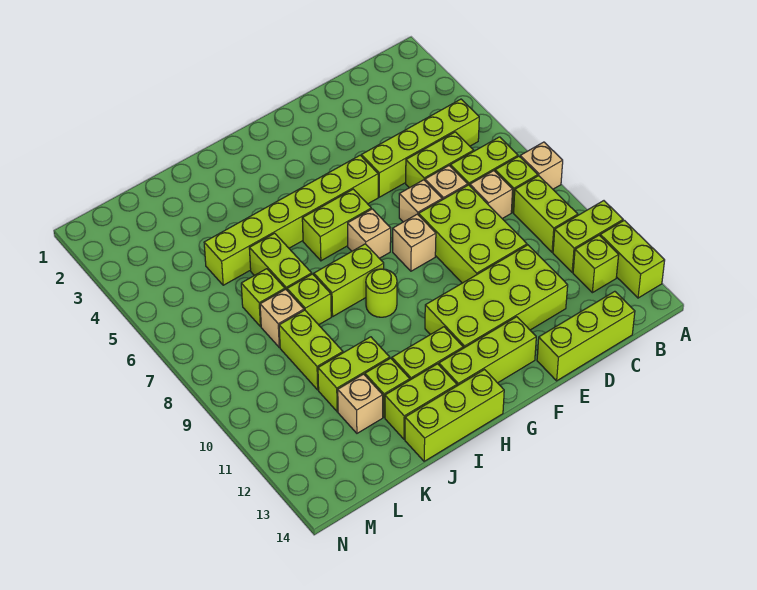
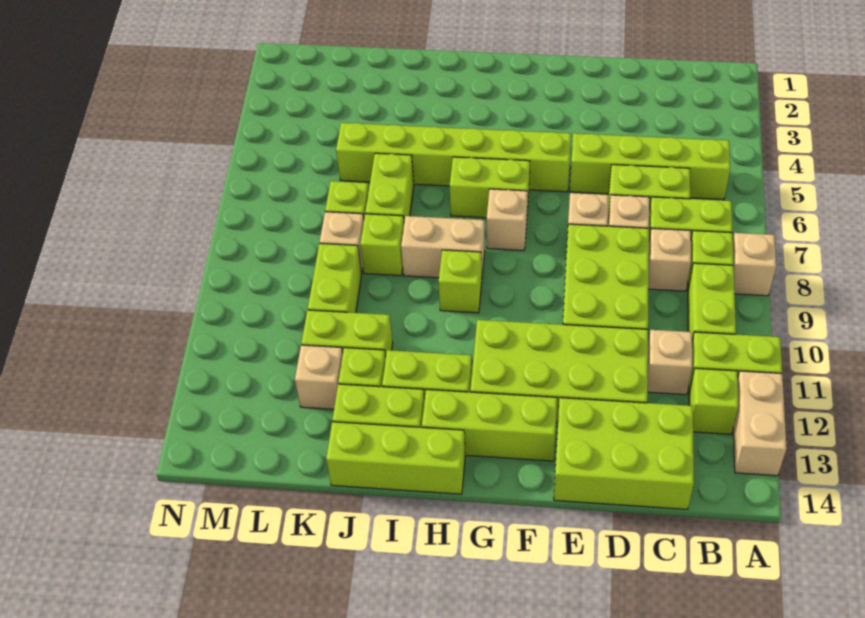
lime brick A12:A13 level 1 -> tan brick A12:A13 level 1
lime brick C14:E14 level 1 -> lime brick C13:E14 level 1
tan brick F8 level 1 -> tan brick C11 level 1
lime brick H8:I8 level 1 -> tan brick H8:I8 level 1
lime round brick H9 level 1 -> lime brick H9 level 1

